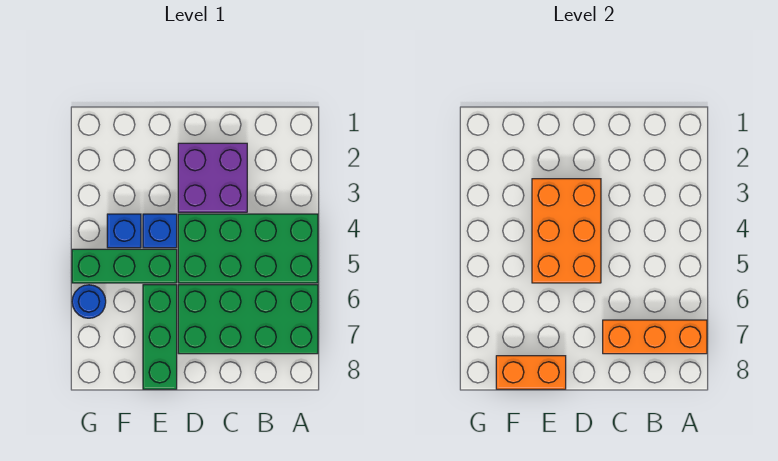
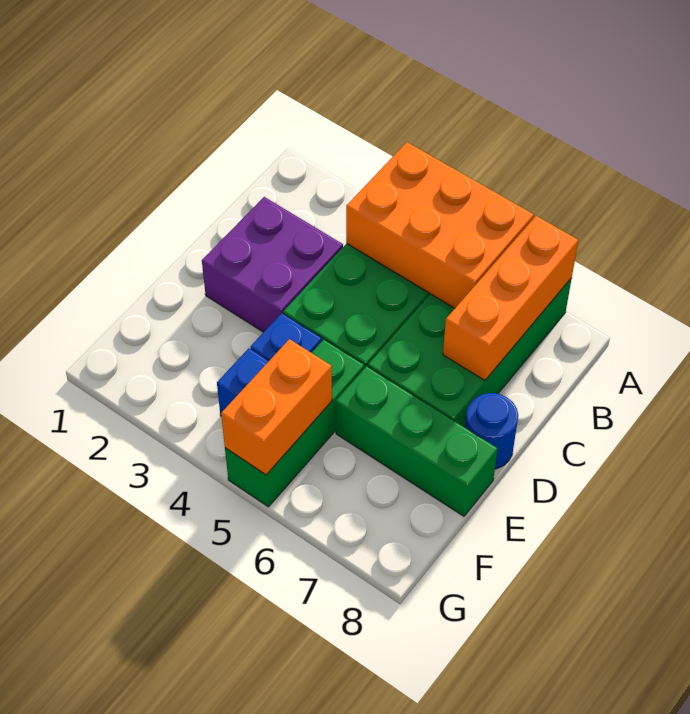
orange brick D3:E5 level 2 -> orange brick A4:B6 level 2
orange brick E8:F8 level 2 -> orange brick F5:G5 level 2
blue round brick G6 level 1 -> blue round brick D8 level 1

